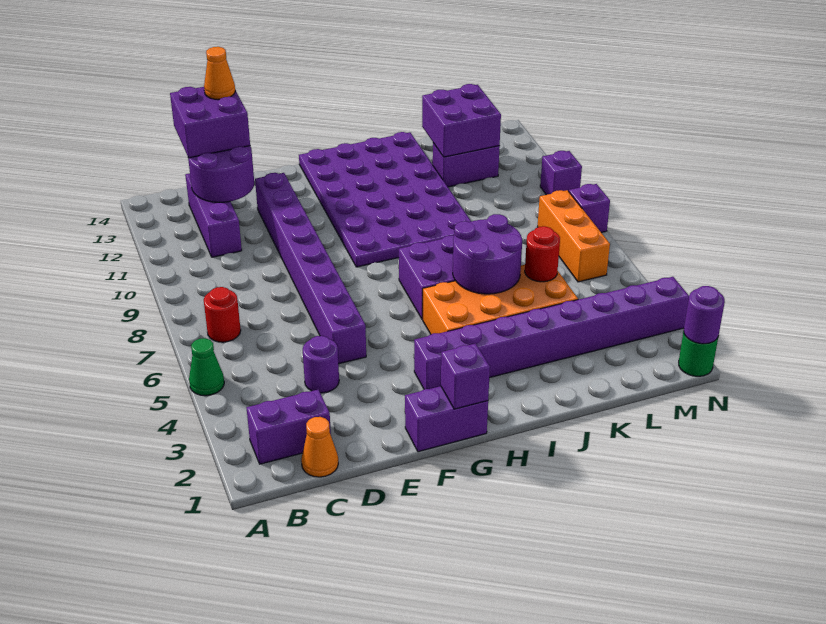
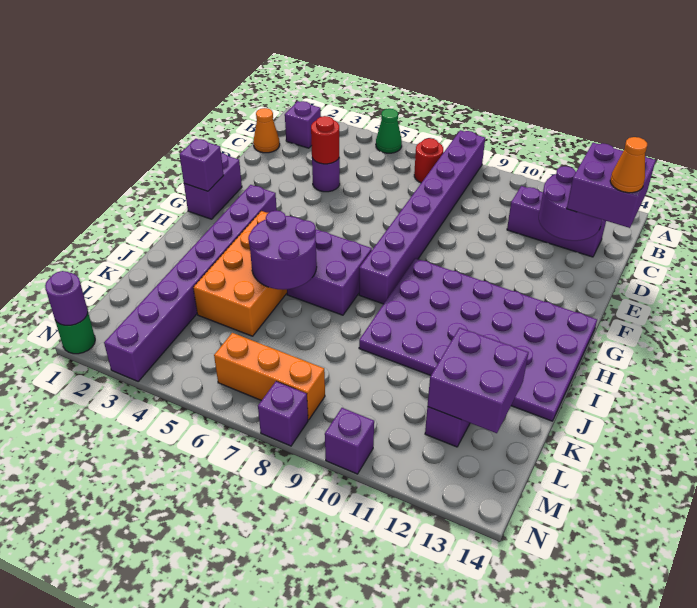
purple brick B2:C2 level 1 -> purple brick B2 level 1
purple brick E5:E12 level 1 -> purple brick A8:H8 level 1
red round brick K5 level 2 -> red round brick D4 level 2

